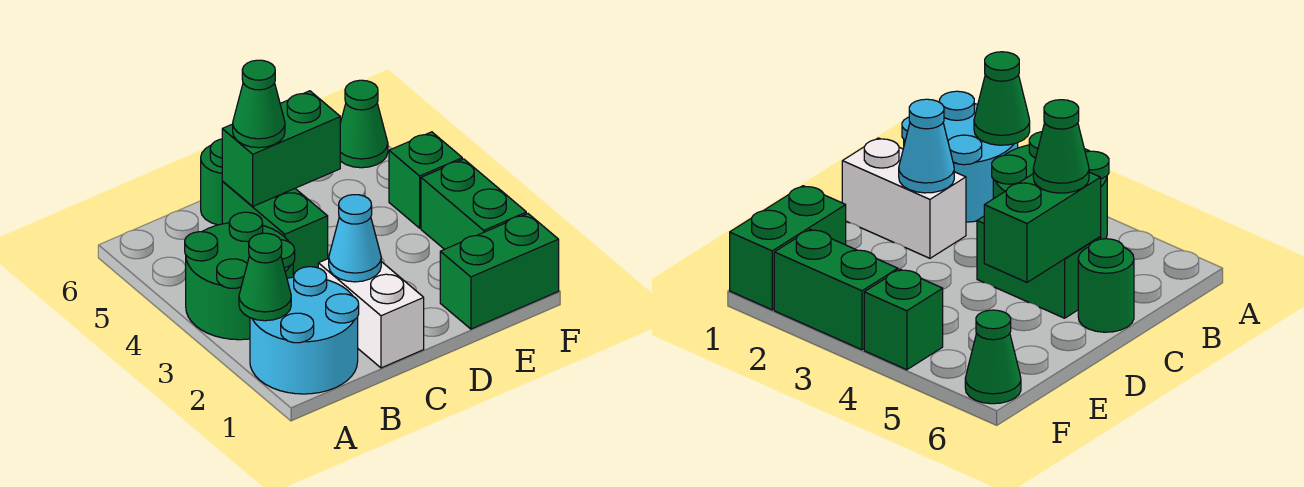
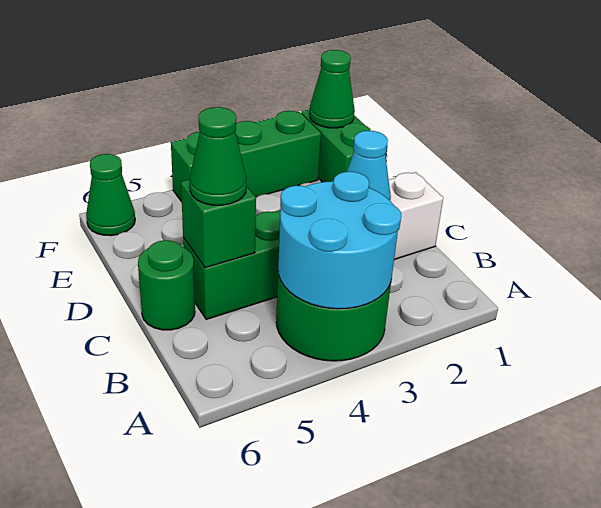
cyan round brick A1:B2 level 1 -> cyan round brick A3:B4 level 2
green cone A2 level 2 -> green cone F1 level 2
green brick C5:D5 level 2 -> green brick C5 level 2

